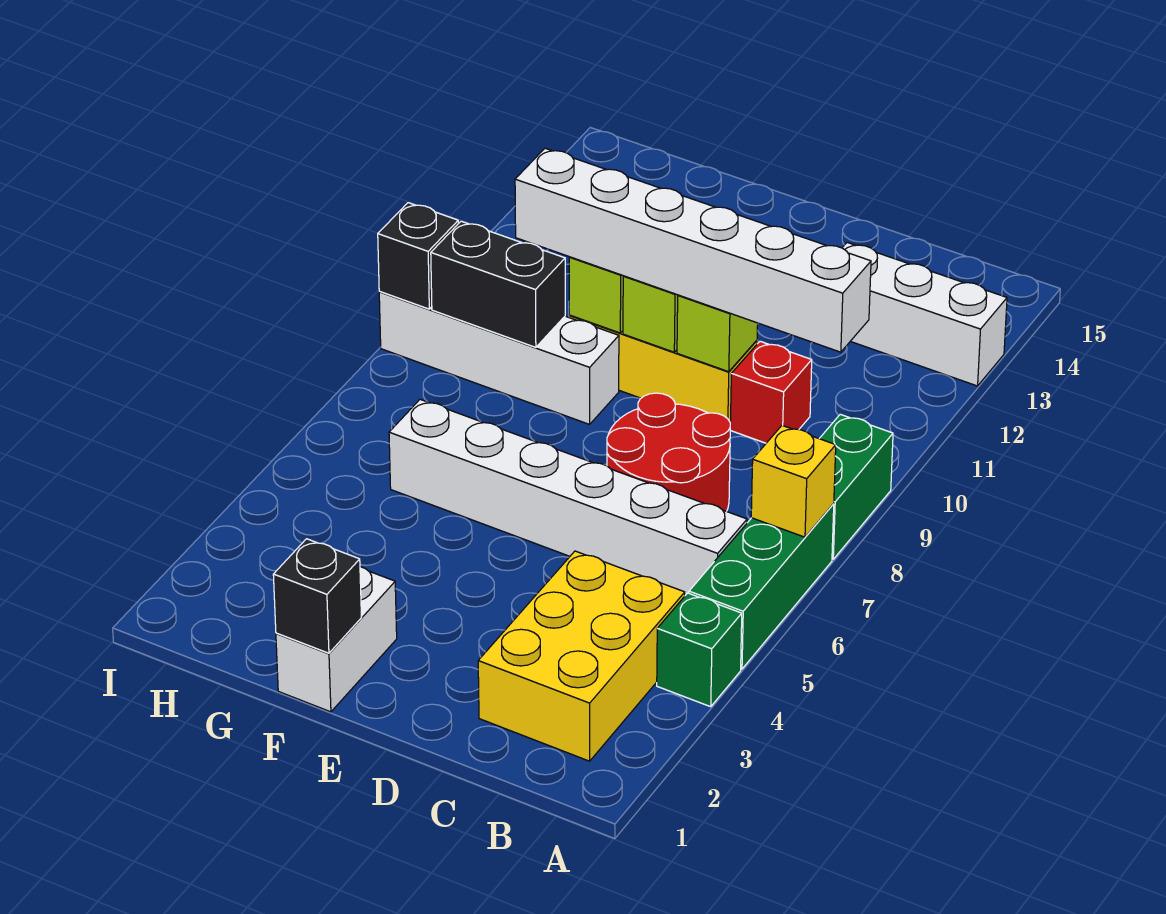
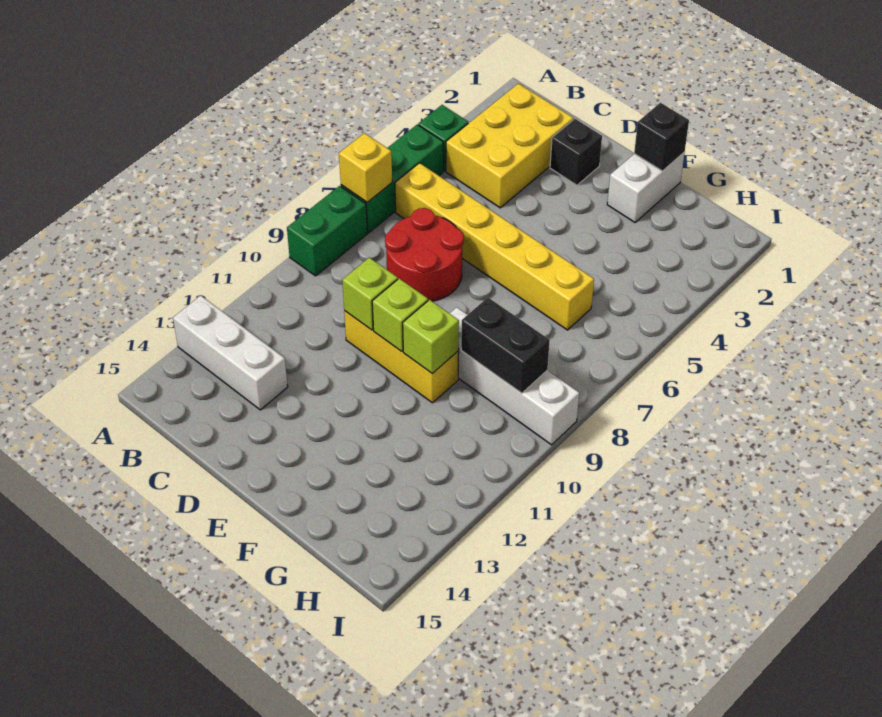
white brick B6:G6 level 1 -> yellow brick B6:G6 level 1
white brick B10:G10 level 3 -> none
red brick C10 level 1 -> none
black brick I9 level 2 -> black brick D2 level 1

